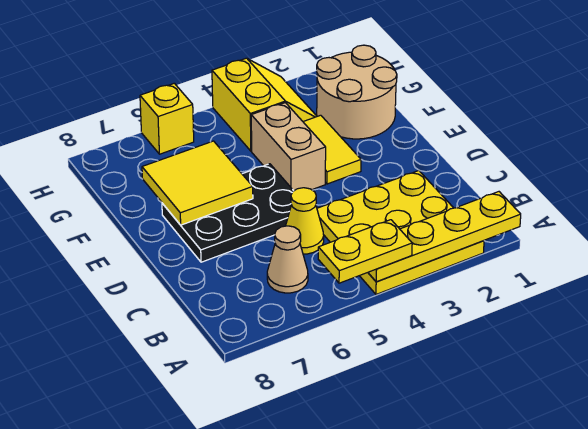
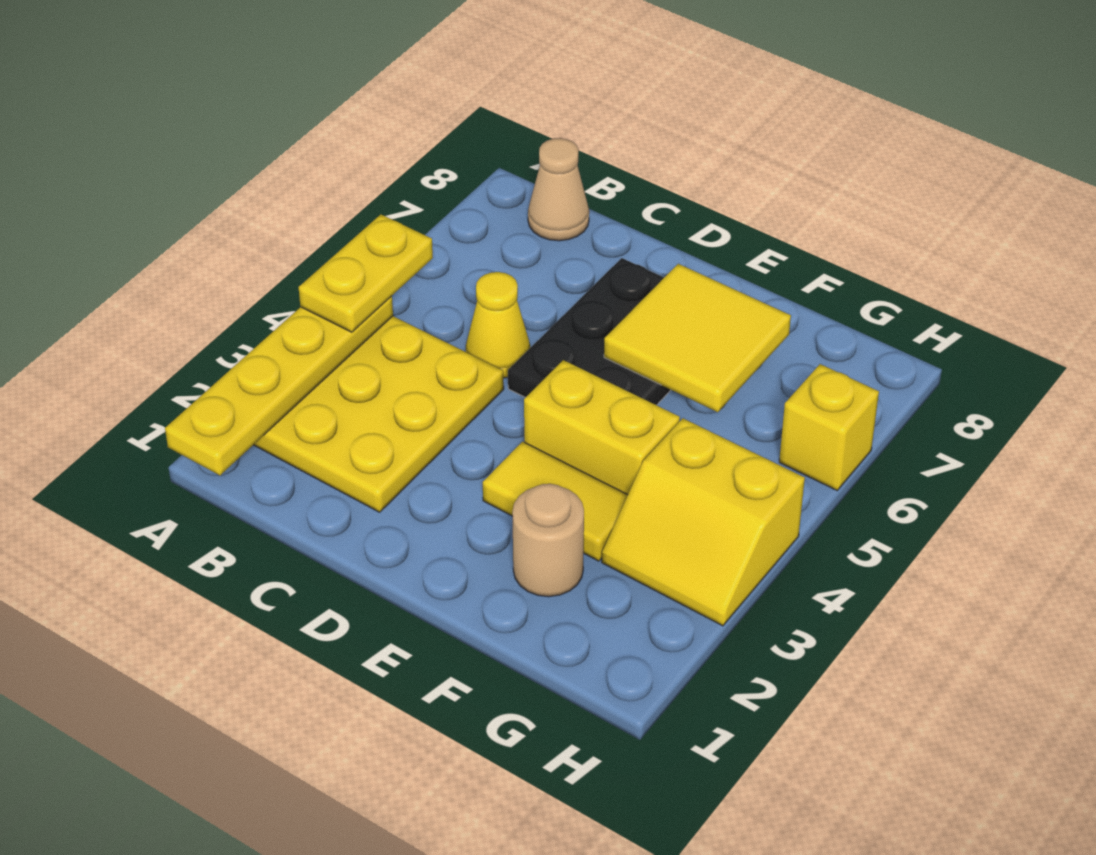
tan cone B6 level 1 -> tan cone B8 level 1
tan brick E4:F4 level 1 -> yellow brick E4:F4 level 1
tan round brick F1:G2 level 1 -> tan round brick F2 level 1

